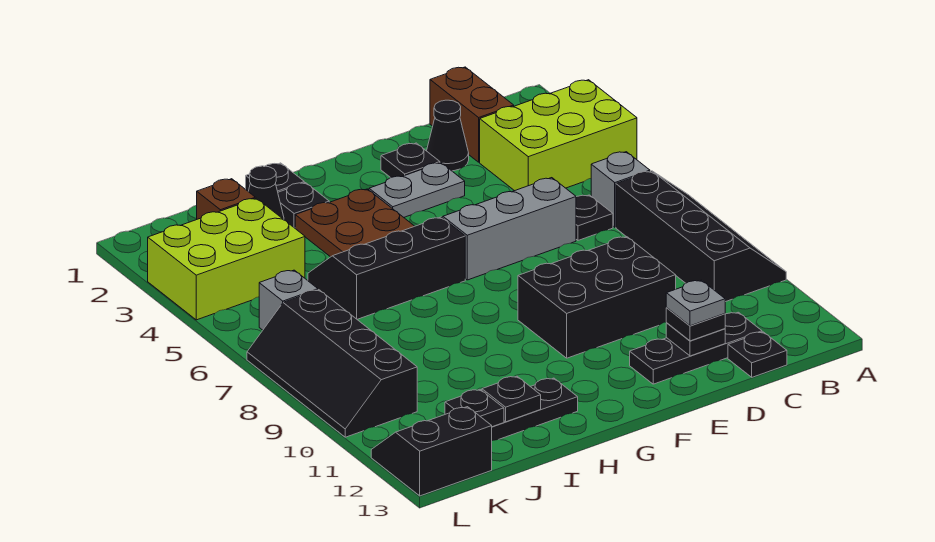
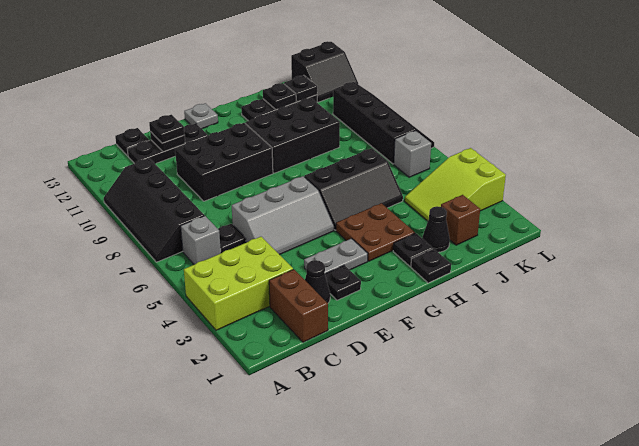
grey plate D12 level 4 -> grey plate F13 level 1
none -> black brick G9:I10 level 1
lime brick J3:L4 level 1 -> lime slope J3:L4 level 1 top L

